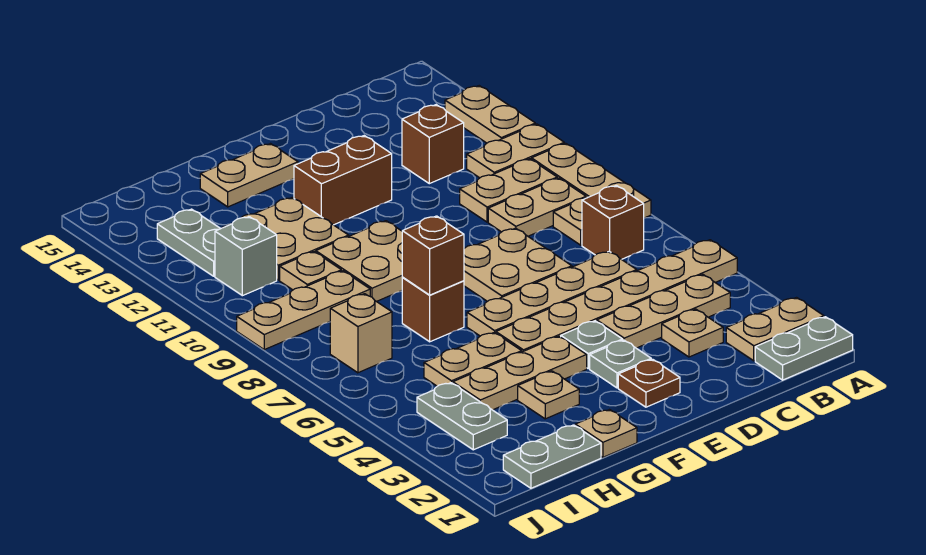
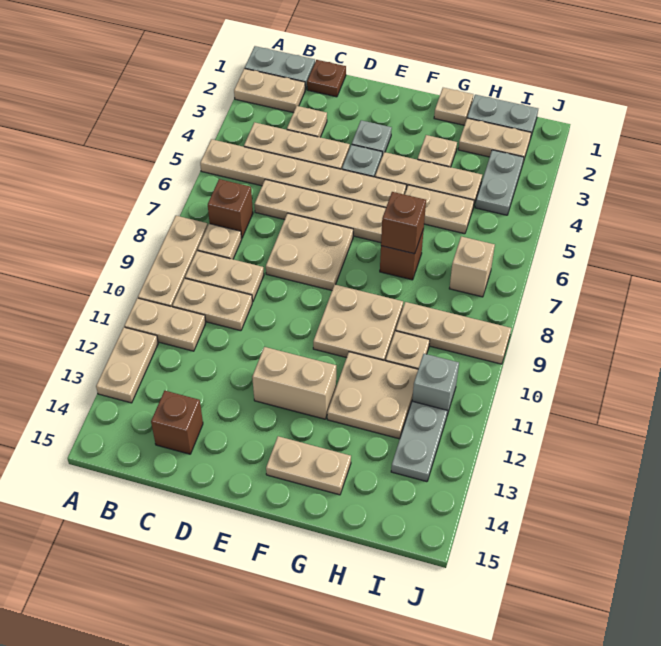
brown brick C12 level 1 -> brown brick C14 level 1
brown plate E2 level 1 -> brown plate C1 level 1
brown brick E12:F12 level 1 -> tan brick E12:F12 level 1
none -> tan plate H2:I2 level 1

